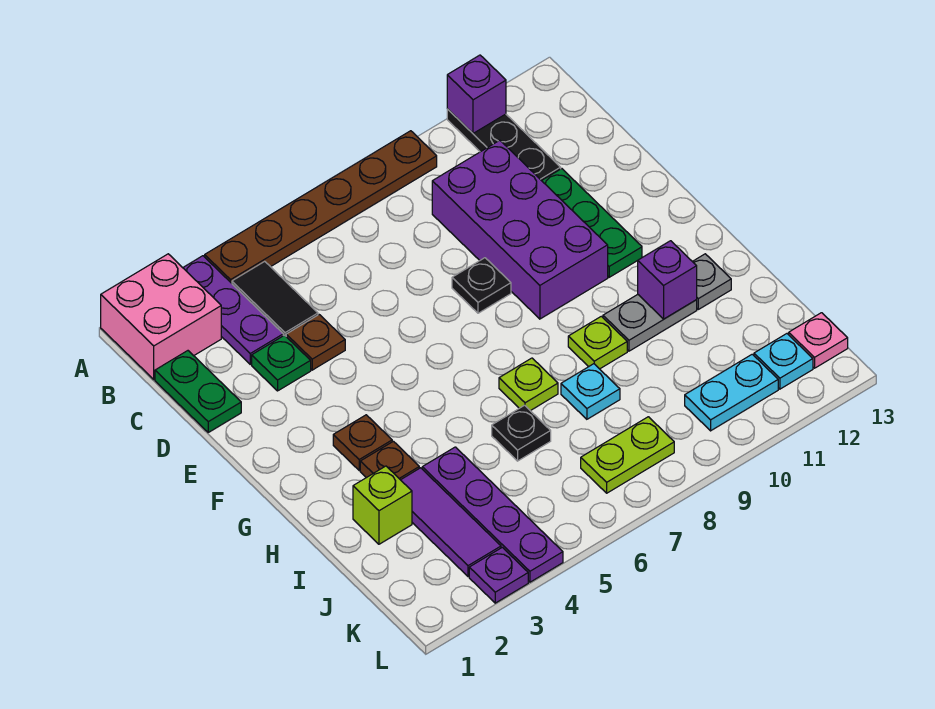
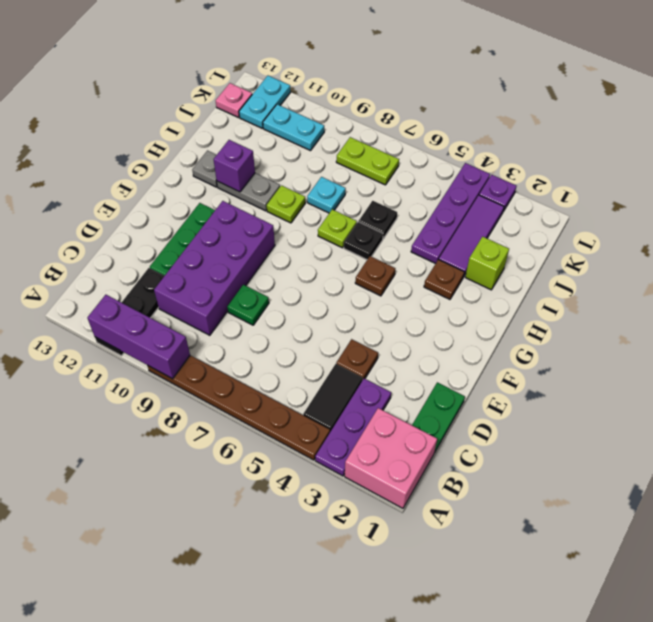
purple brick A11 level 2 -> purple brick A9:A11 level 2
green plate D3 level 1 -> green plate D8 level 1
black plate E8 level 1 -> black plate H6 level 1
brown plate G3 level 1 -> brown plate G5 level 1
cyan plate K12 level 1 -> cyan plate K12:L12 level 1

